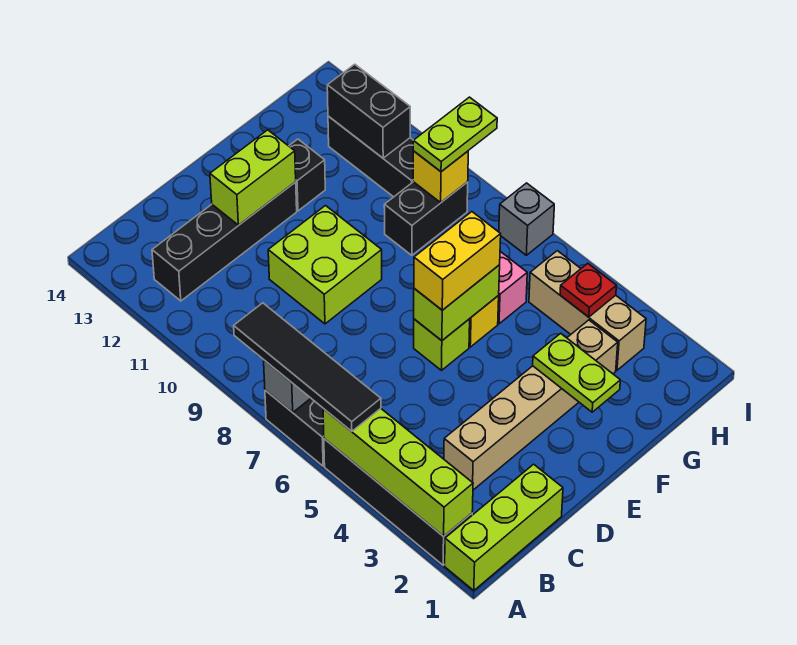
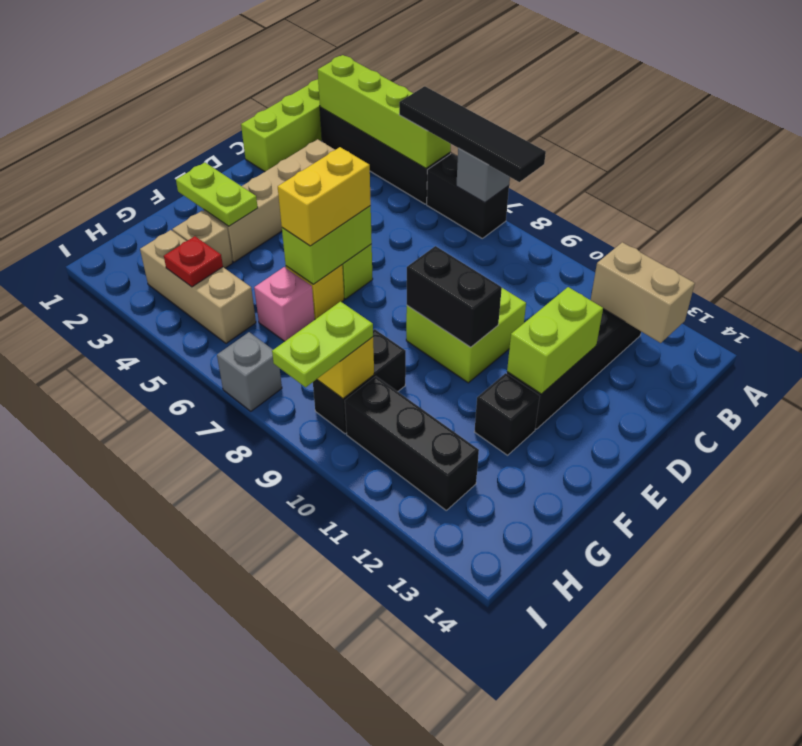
none -> tan brick B12:B13 level 2
black brick H11:H12 level 2 -> black brick E9:E10 level 2

